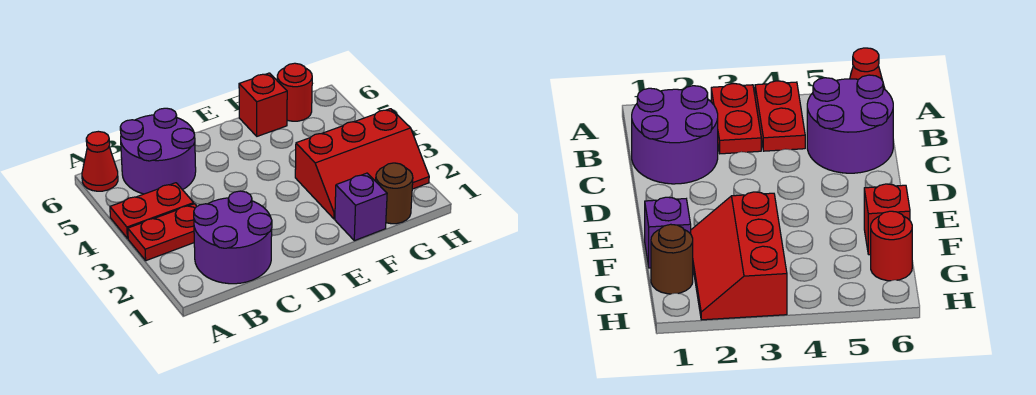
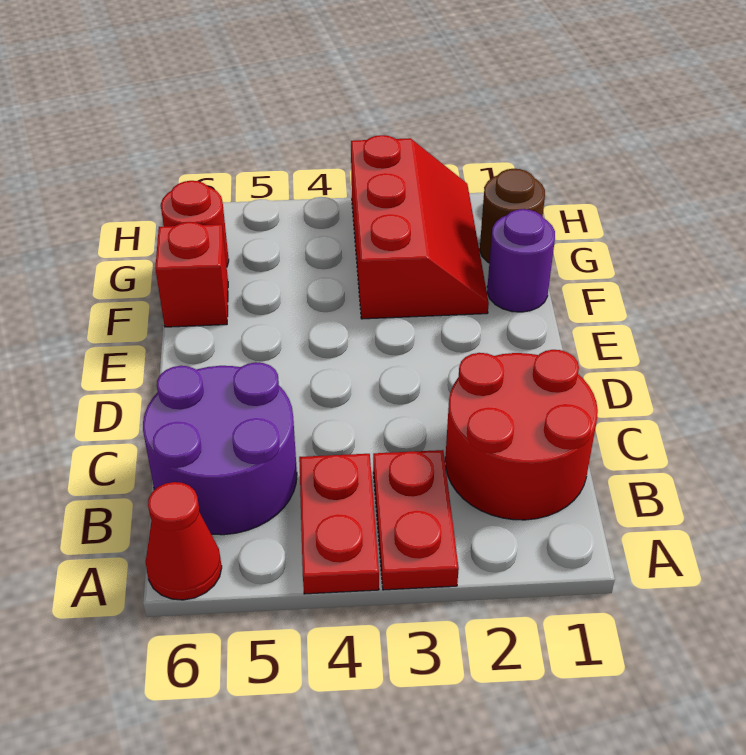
purple round brick B1:C2 level 1 -> red round brick B1:C2 level 1
purple brick F1 level 1 -> purple round brick F1 level 1

